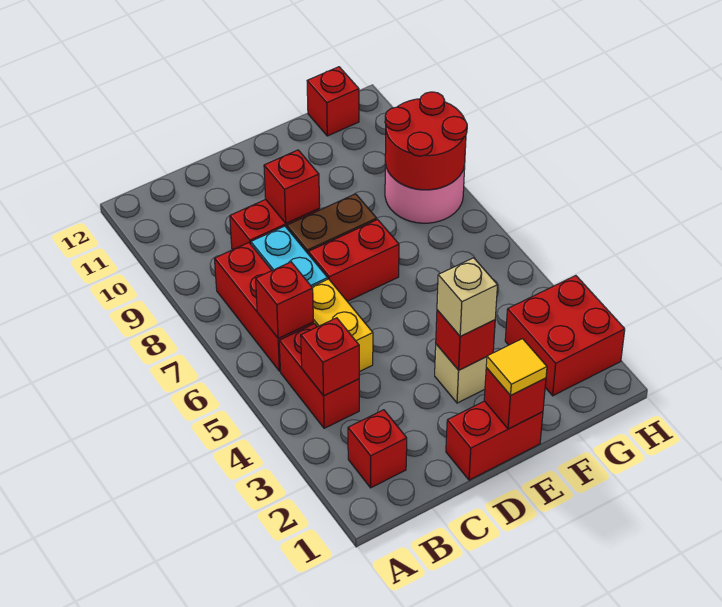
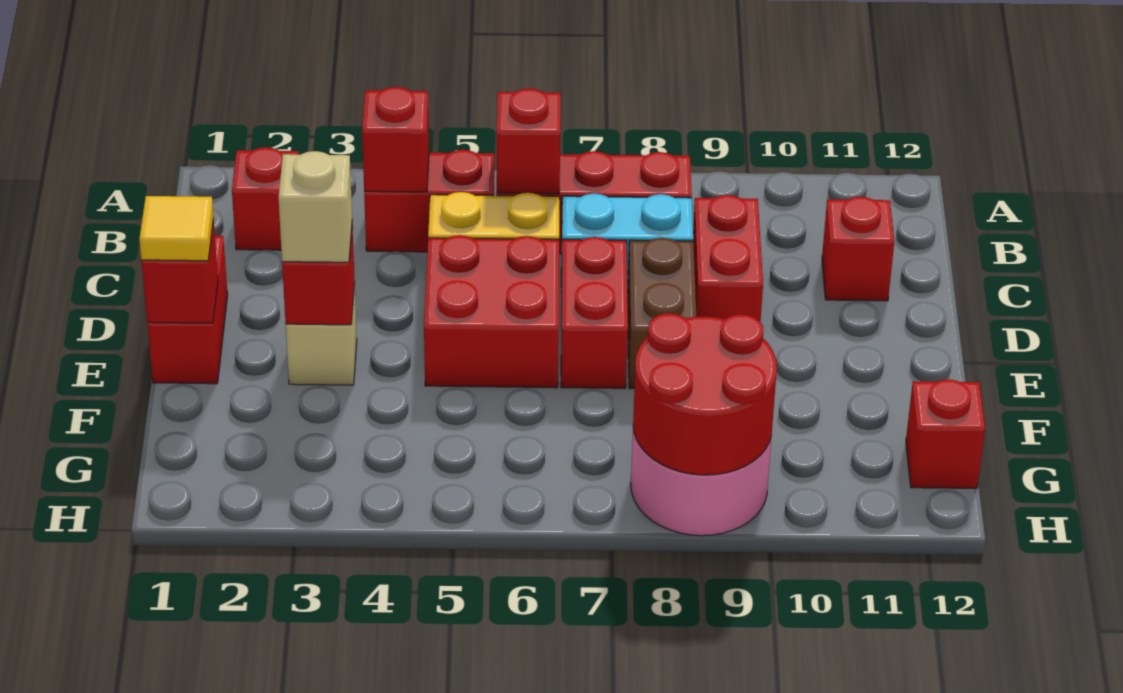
red brick D9 level 2 -> red brick C11 level 1
red brick G2:H3 level 1 -> red brick D5:E6 level 1

